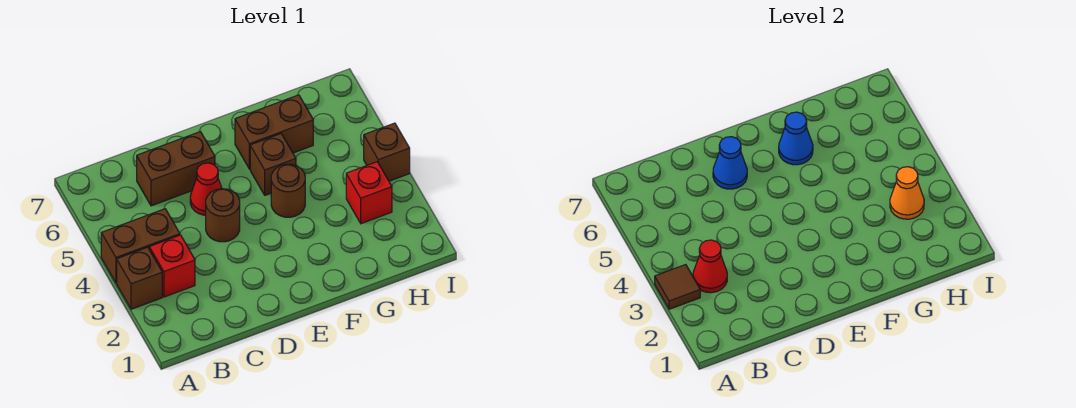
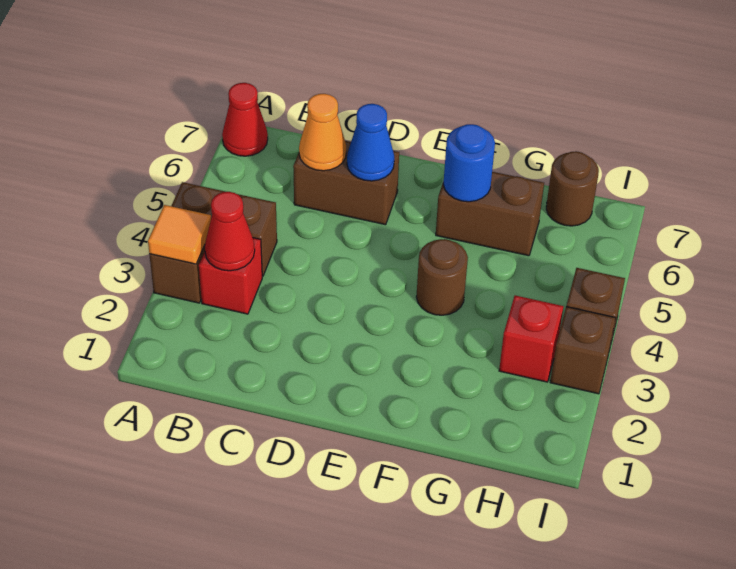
brown tile A3 level 2 -> orange tile A3 level 2
brown round brick D4 level 1 -> brown round brick H7 level 1
red cone D5 level 1 -> red cone A7 level 1
brown brick F5 level 1 -> brown brick I3 level 1
blue cone F6 level 2 -> blue round brick F6 level 2
orange cone H3 level 2 -> orange cone C6 level 2

